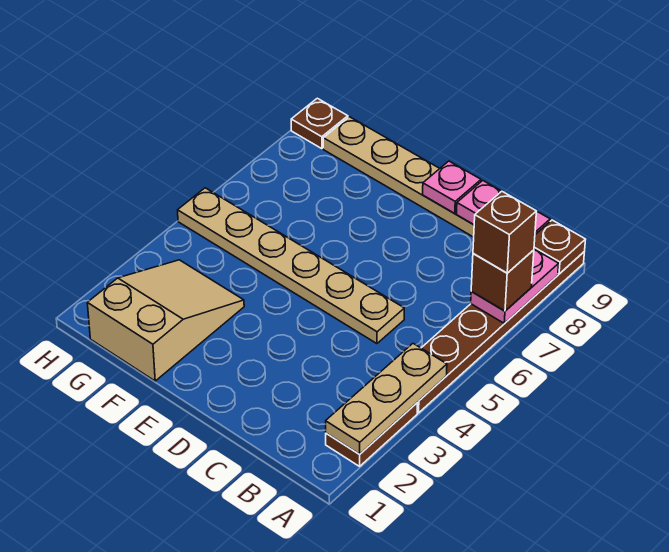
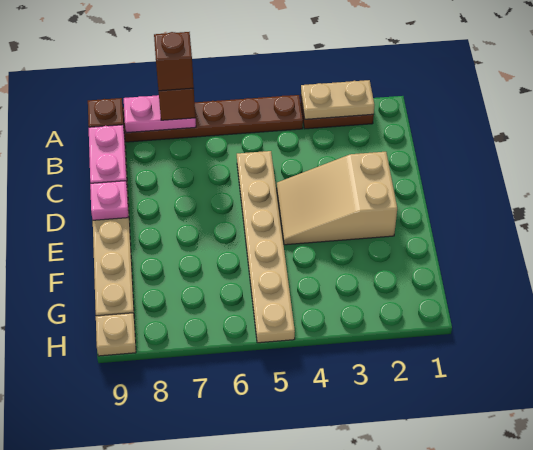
tan plate A2:A4 level 2 -> tan plate A2:A3 level 2
tan slope F1:G3 level 1 top 1 -> tan slope D2:E4 level 1 top 2
brown plate H9 level 1 -> tan plate H9 level 1

